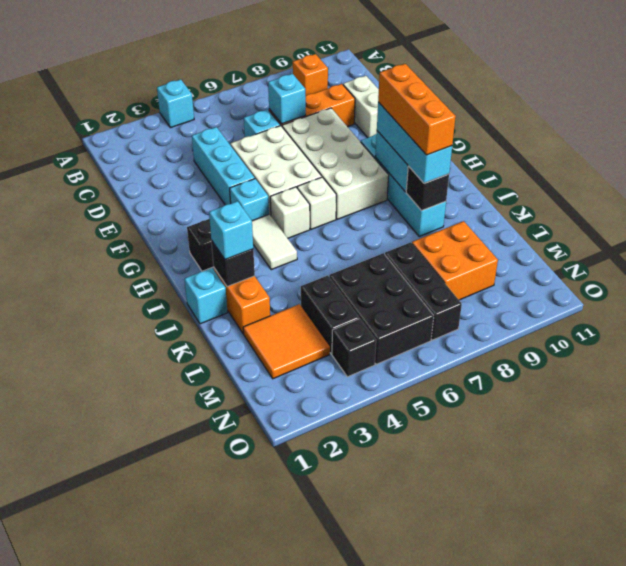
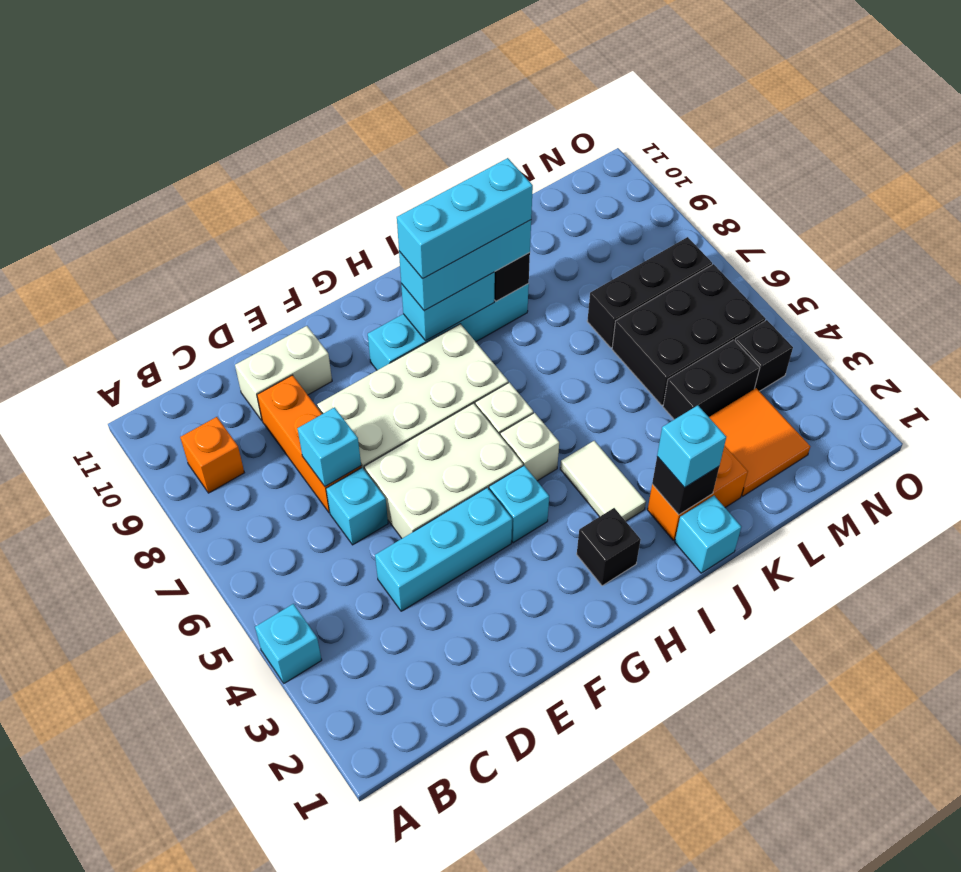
white tile H4:I4 level 1 -> white tile I3:I4 level 1
orange brick H9:J9 level 4 -> cyan brick H9:J9 level 4
orange brick L8:M9 level 1 -> none

